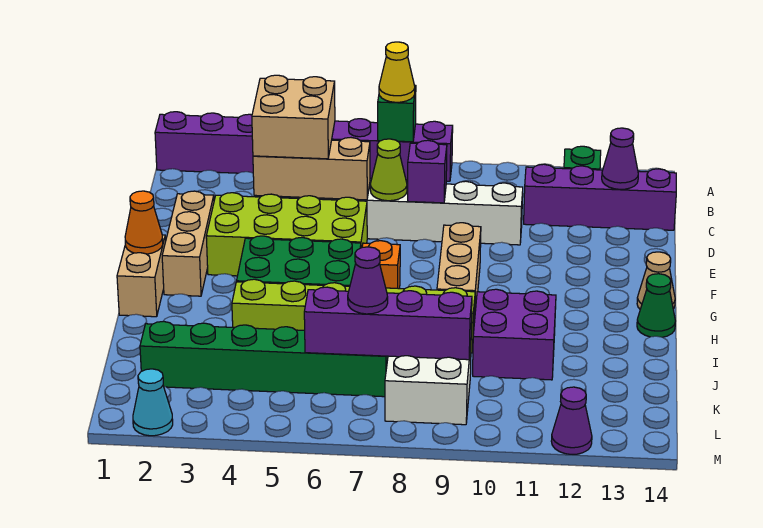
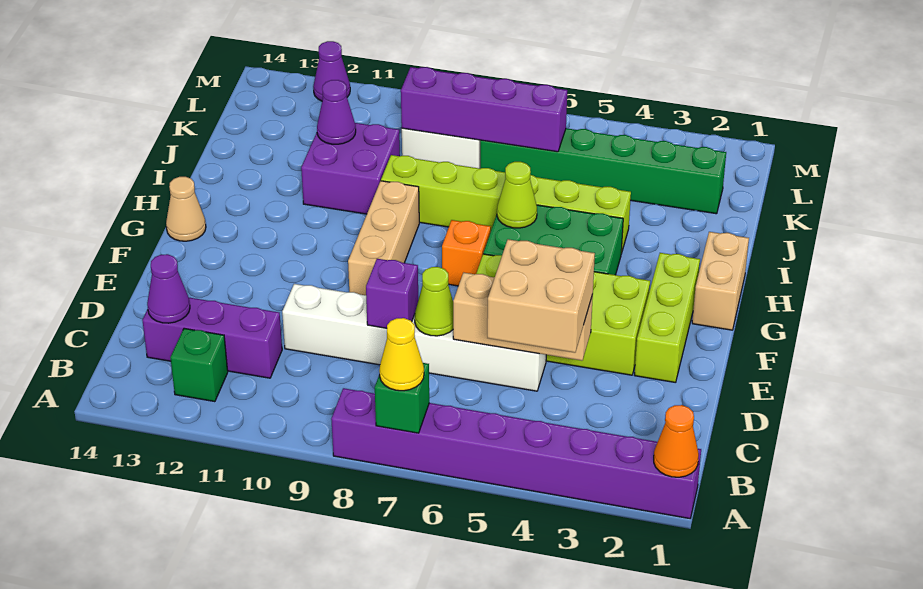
purple brick C11:C14 level 1 -> purple brick C11:C13 level 1
tan brick E2:G2 level 1 -> lime brick E2:G2 level 1
orange cone G1 level 2 -> orange cone A1 level 2
none -> lime cone H6 level 2
green cone H14 level 1 -> none
purple cone K7 level 3 -> purple cone J11 level 2
cyan cone M2 level 1 -> none

